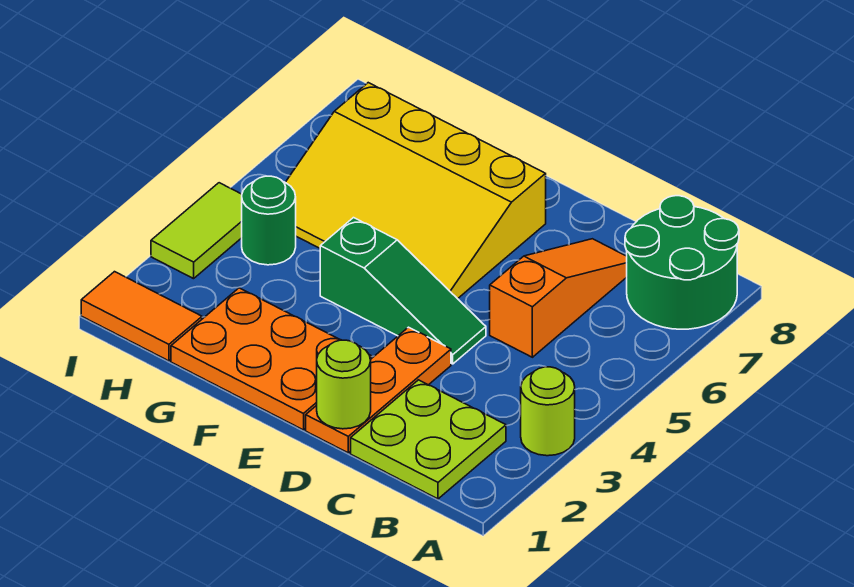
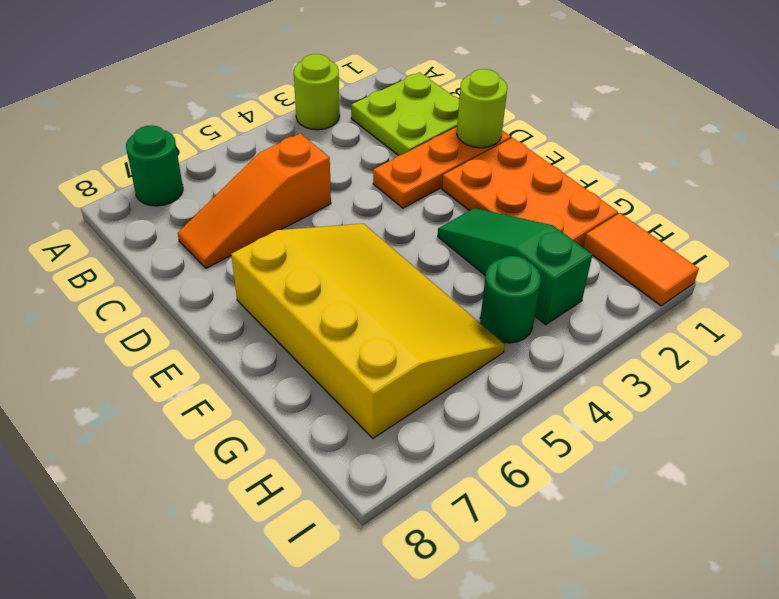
green round brick A7:B8 level 1 -> green round brick A7 level 1
green slope D4:F4 level 1 top F -> green slope F3:H3 level 1 top H
lime tile I3:I4 level 1 -> none

